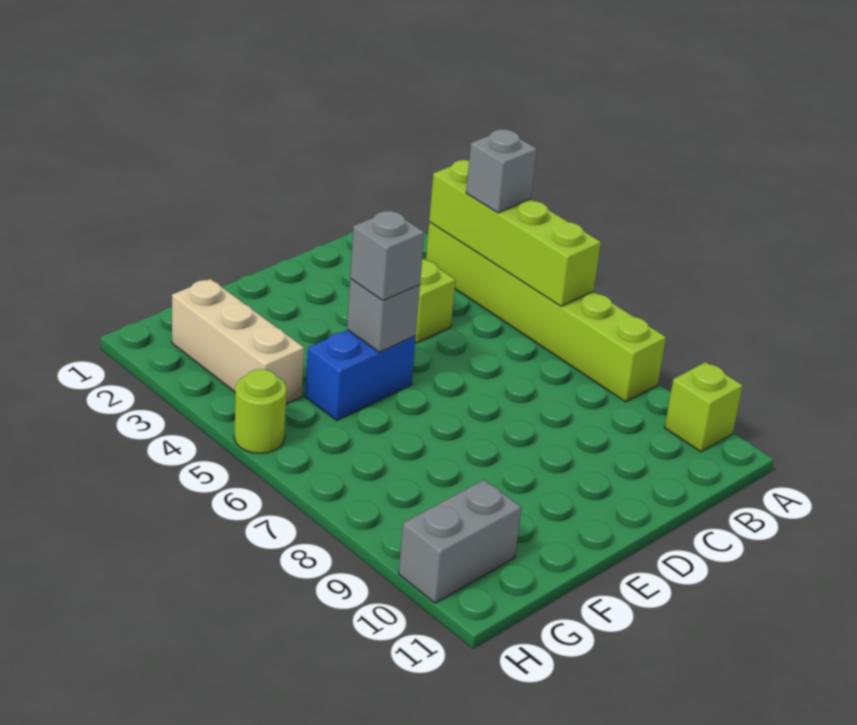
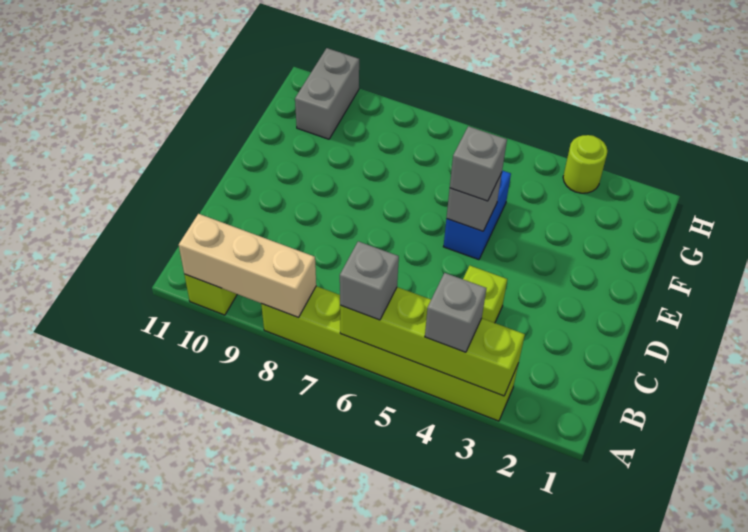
none -> grey brick A6 level 3
tan brick G2:G4 level 1 -> tan brick A8:A10 level 2
lime round brick H5 level 1 -> lime round brick H3 level 1

